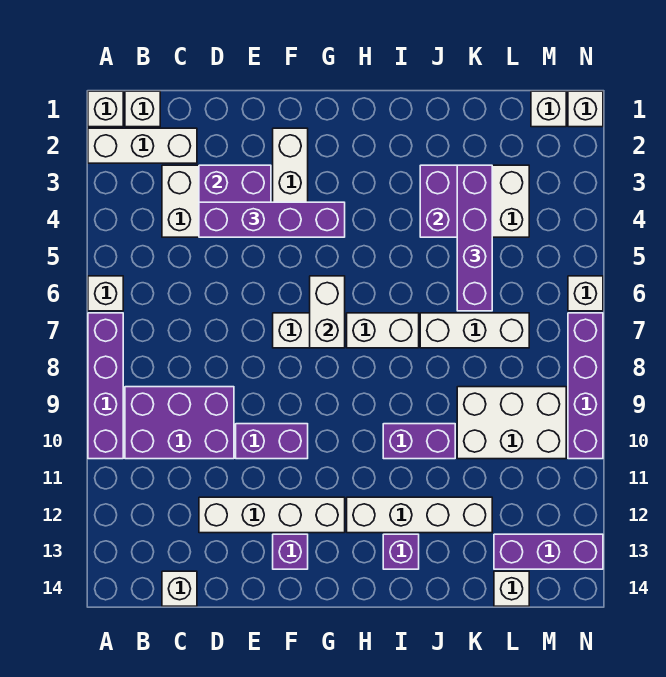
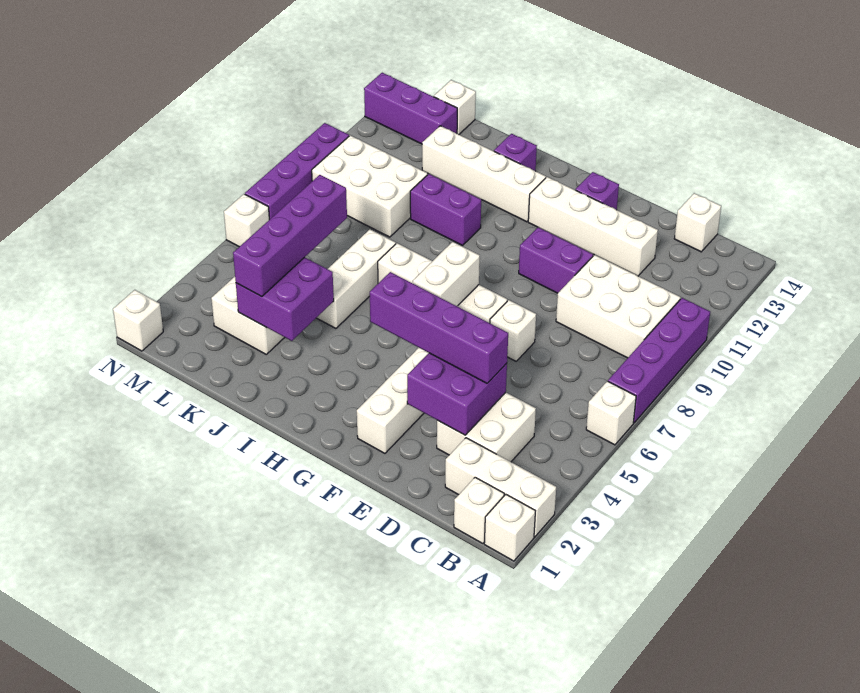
purple brick B9:D10 level 1 -> white brick B9:D10 level 1
white brick J7:L7 level 1 -> white brick J5:J7 level 1
white brick M1 level 1 -> white brick E7 level 1

